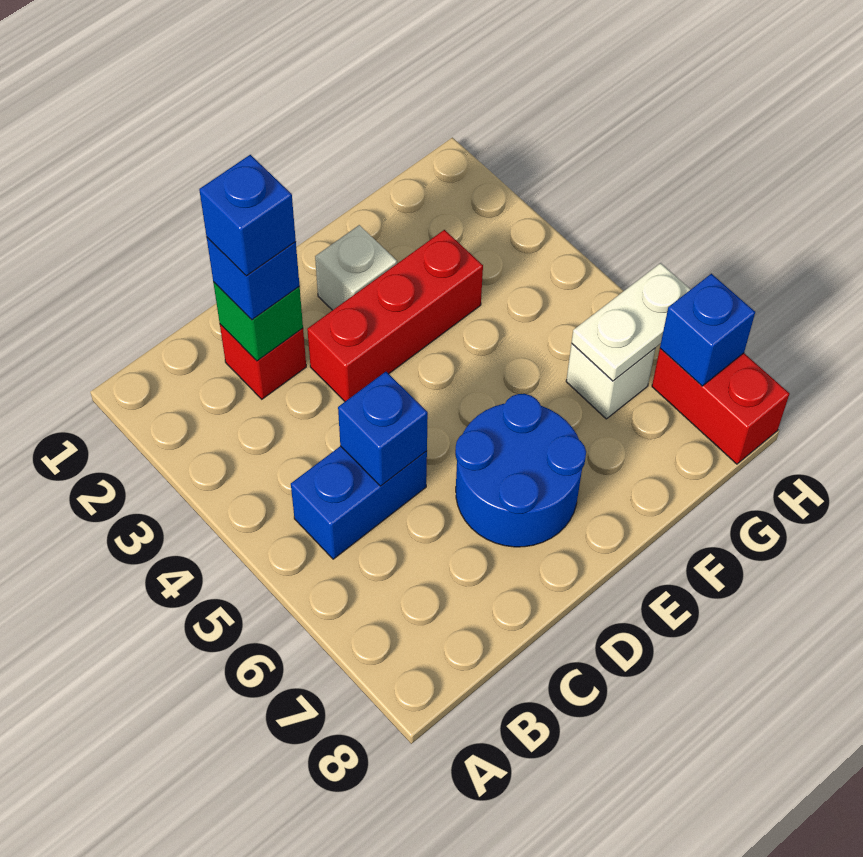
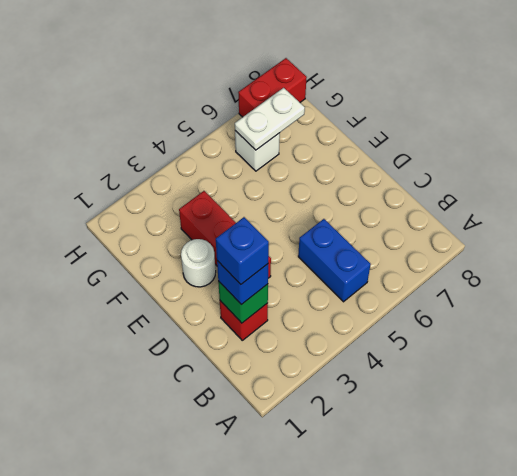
blue brick C5 level 2 -> none
blue round brick D6:E7 level 1 -> none
white brick E2 level 1 -> white round brick E2 level 1
white plate G6:H6 level 2 -> white plate G6:G7 level 2
blue brick H7 level 2 -> none

